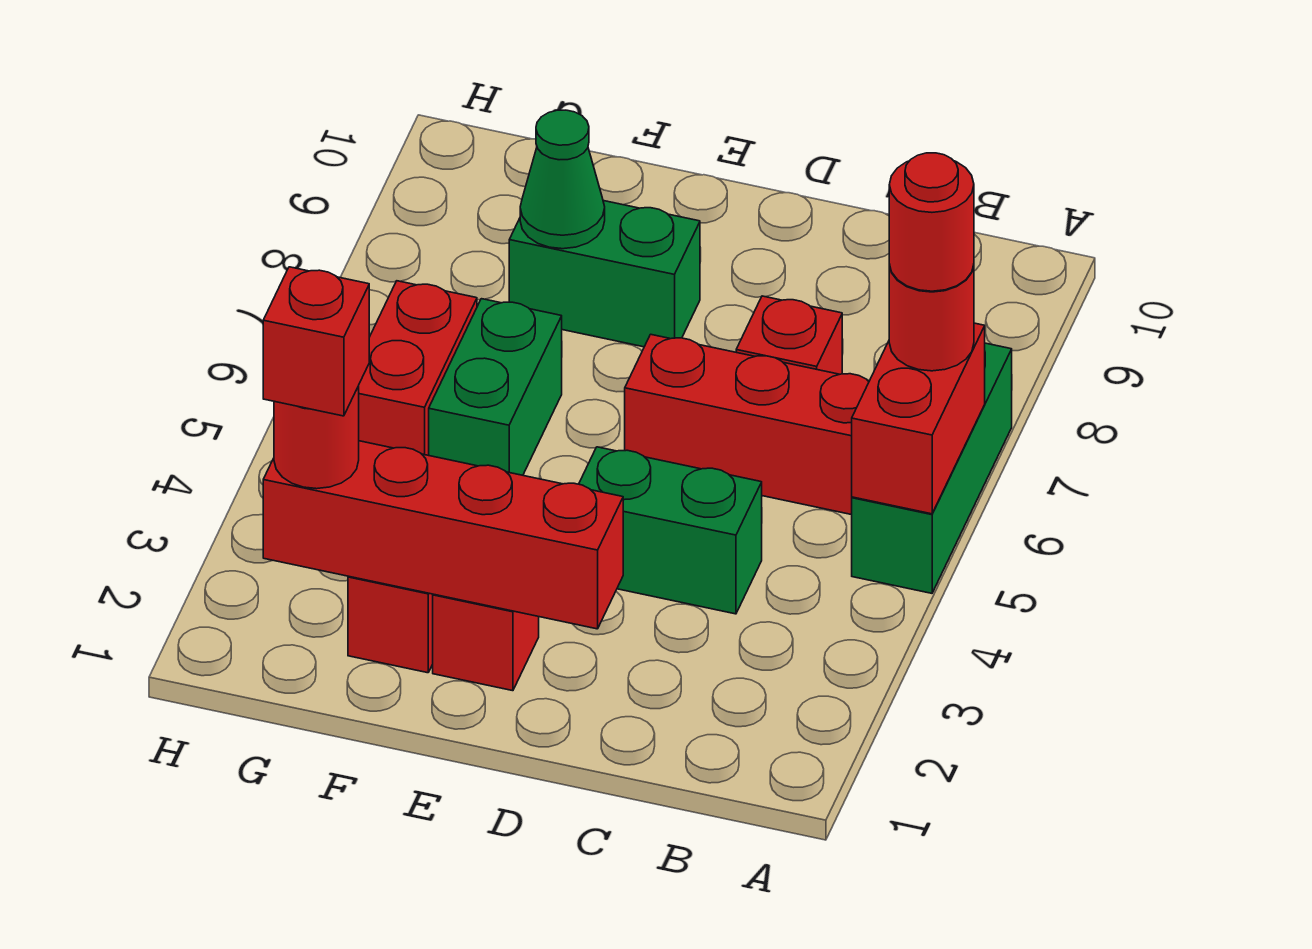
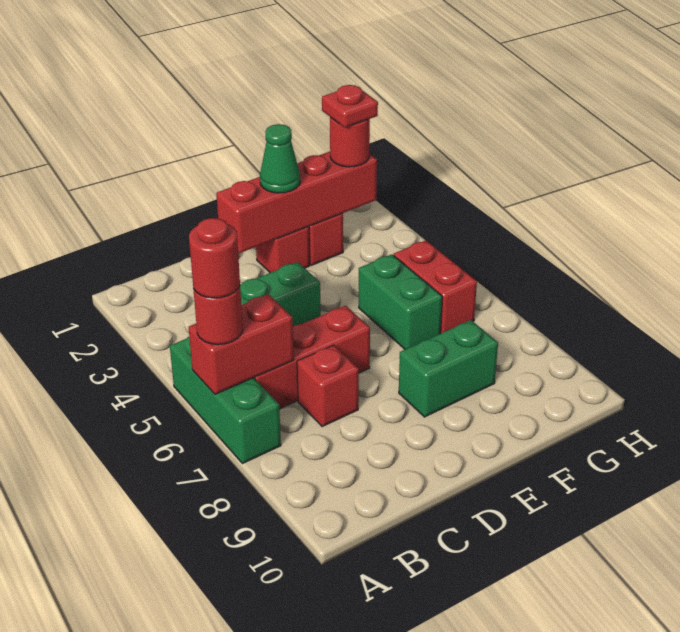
red brick A5:A6 level 2 -> red brick A6:B6 level 2
green cone F8 level 2 -> green cone E2 level 3
red brick G2 level 4 -> red plate G2 level 4

